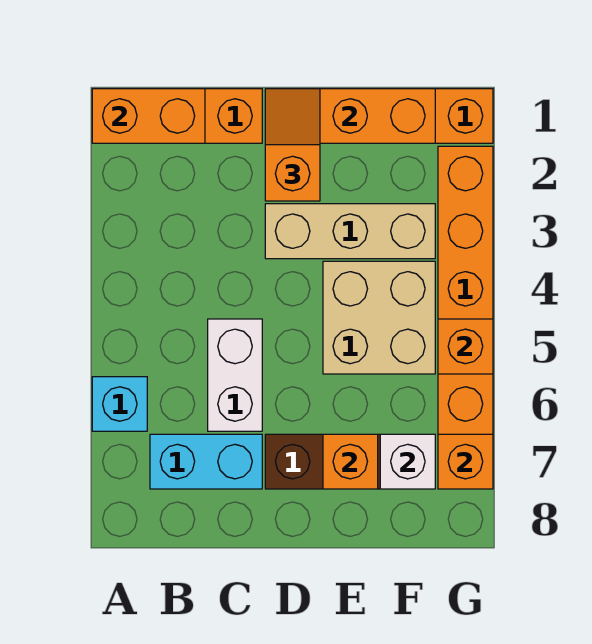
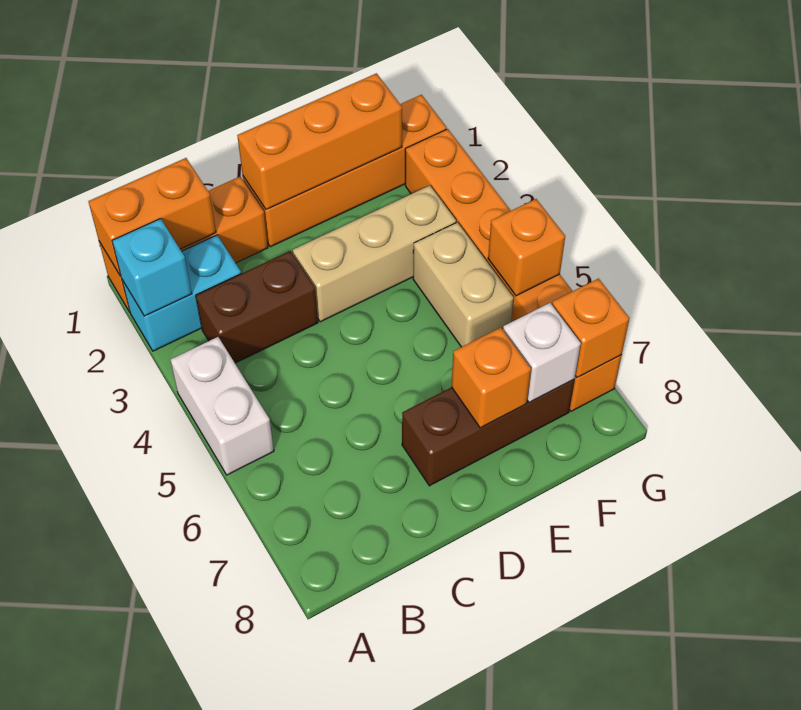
cyan brick A6 level 1 -> cyan brick A2 level 2
none -> brown brick B3:C3 level 1
cyan brick B7:C7 level 1 -> cyan brick A2:B2 level 1
white brick C5:C6 level 1 -> white brick A4:A5 level 1
orange slope D1:D2 level 3 top 2 -> none
tan brick E4:F5 level 1 -> tan brick F4:F5 level 1

